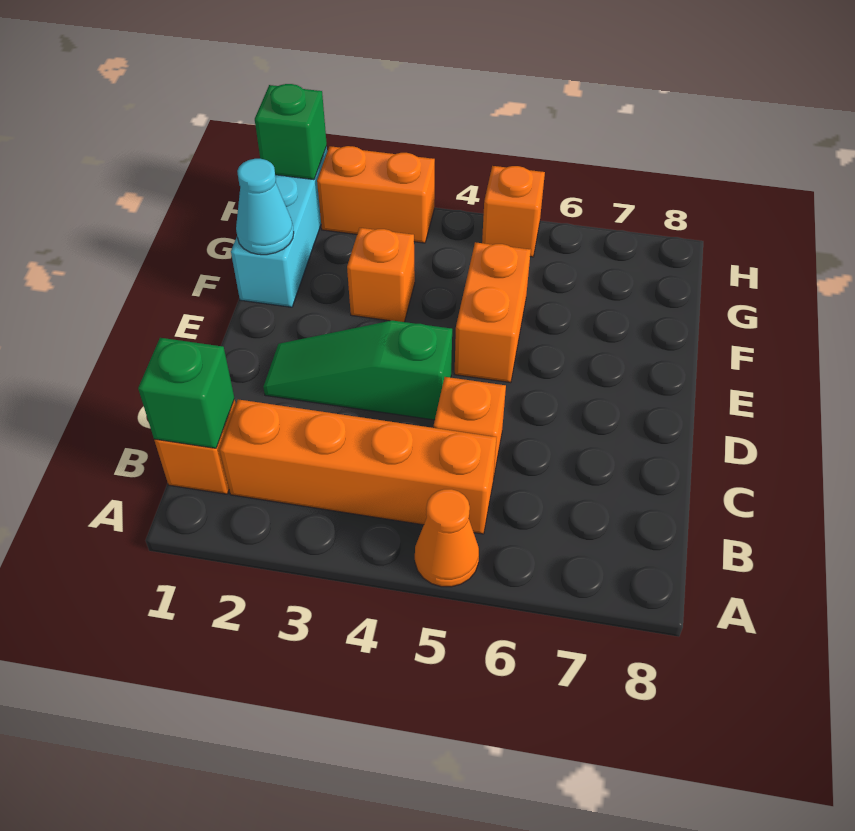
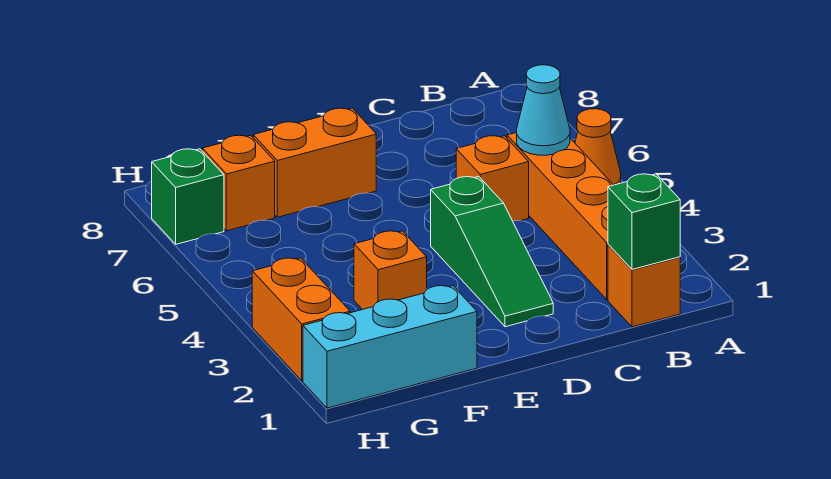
orange brick E5:F5 level 1 -> orange brick E7:F7 level 1
cyan cone F1 level 2 -> cyan cone B5 level 2
green brick H1 level 2 -> green brick H7 level 1
orange brick H5 level 1 -> orange brick G7 level 1

